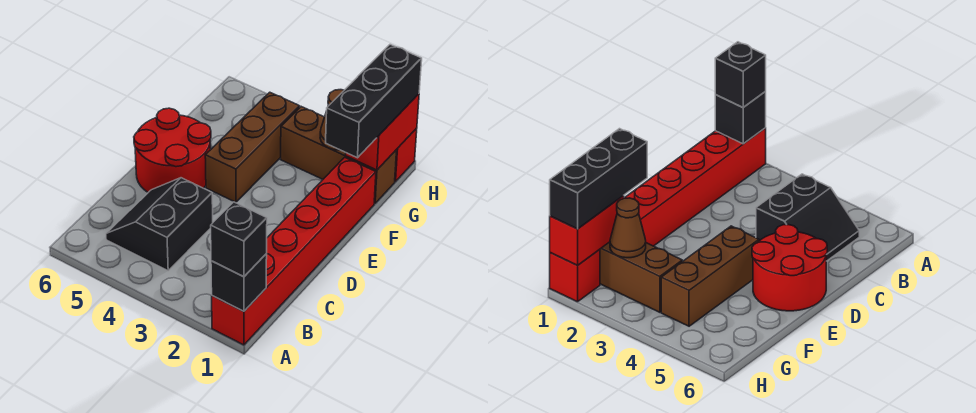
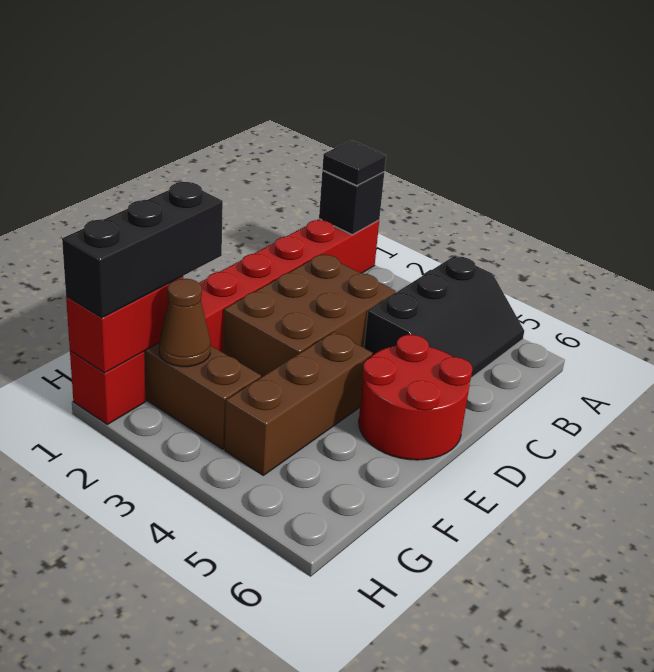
black brick A1 level 3 -> black tile A1 level 3
black slope B4:C5 level 1 top 4 -> black slope A4:C5 level 1 top 4
none -> brown brick C2:E3 level 1

